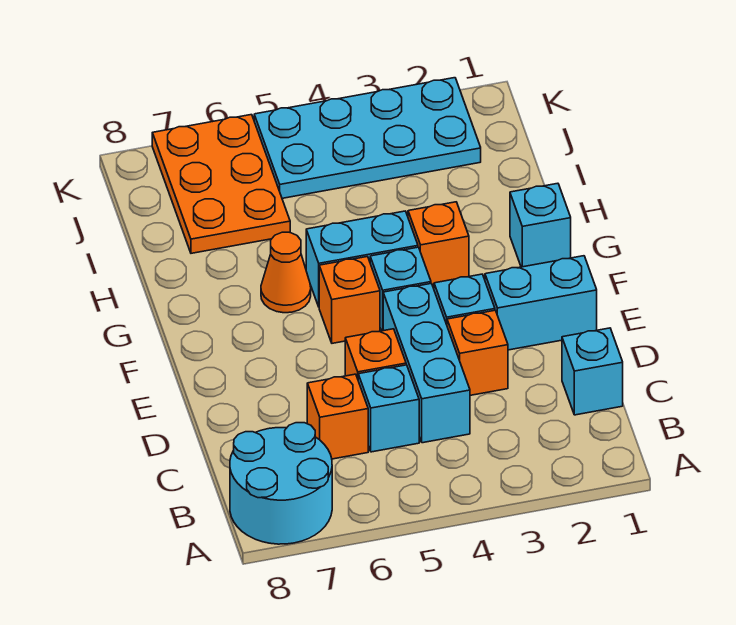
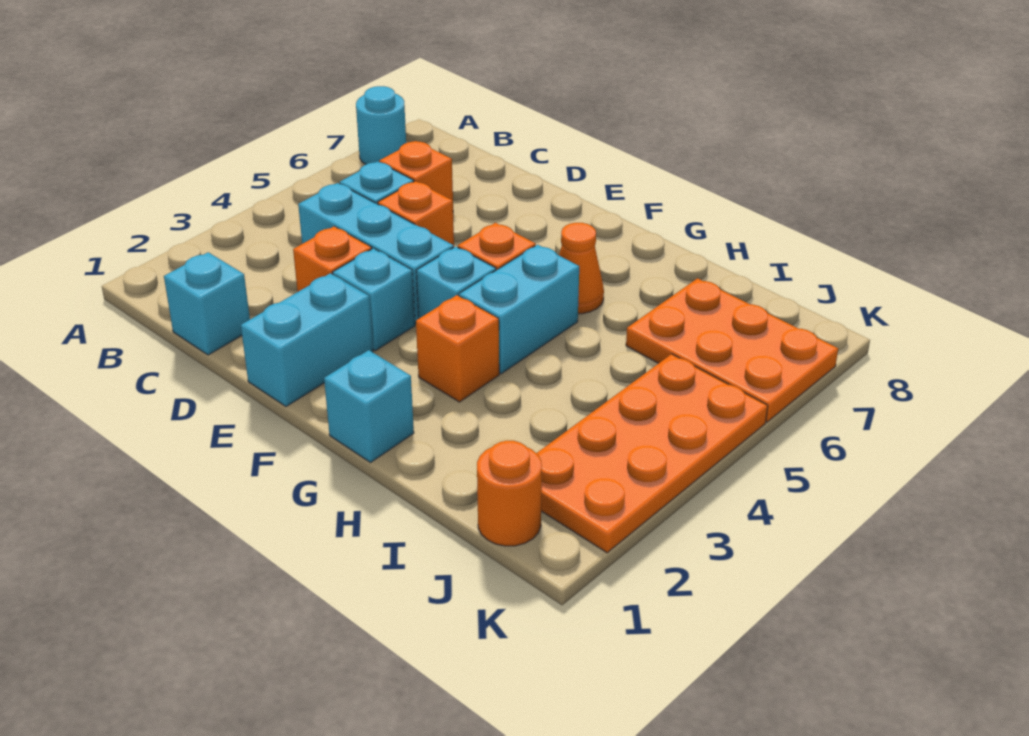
cyan round brick A7:B8 level 1 -> cyan round brick A7 level 1
none -> orange round brick J1 level 1
cyan plate J2:K5 level 1 -> orange plate J2:K5 level 1

